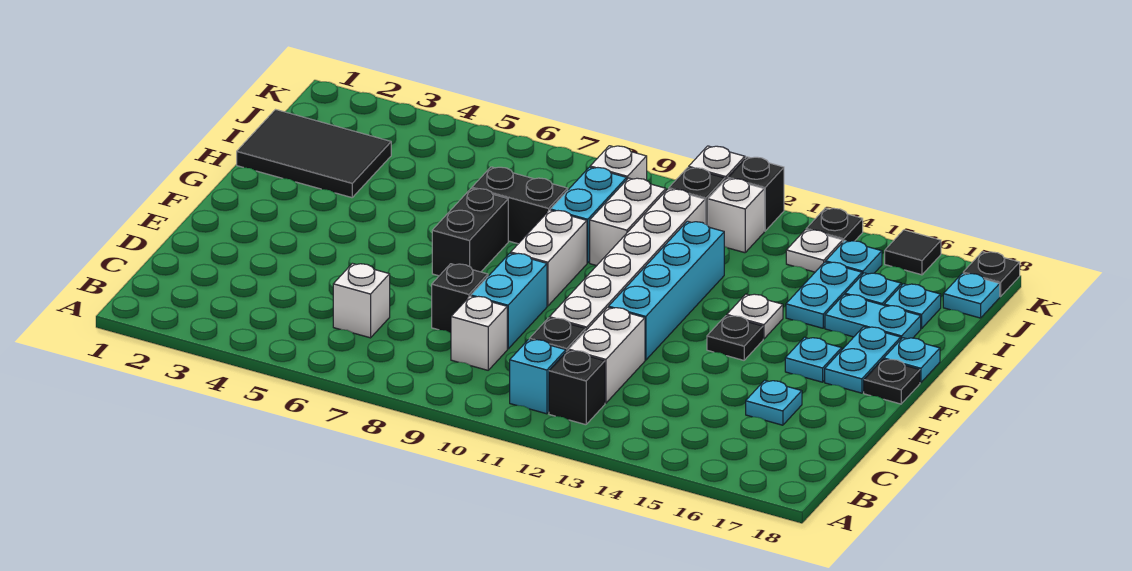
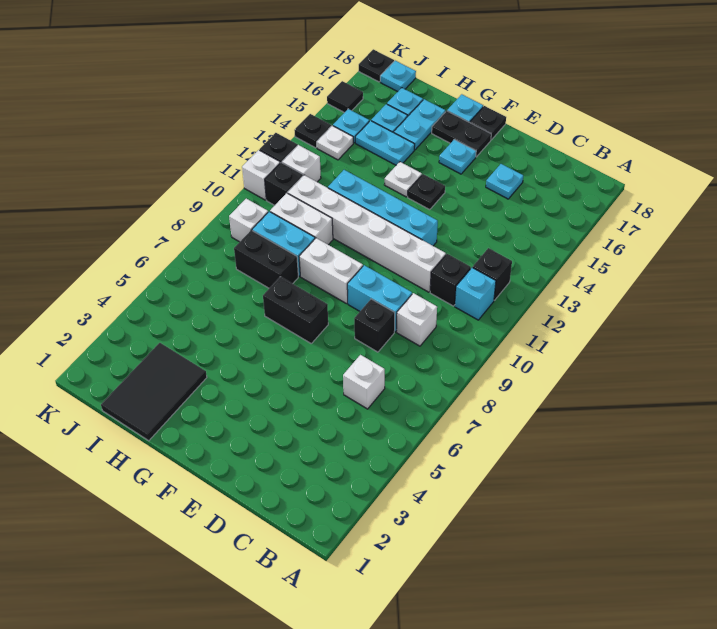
white brick C12:D12 level 1 -> none
cyan plate F17:G17 level 1 -> black plate F17:G17 level 1
black brick H7:H8 level 1 -> black brick H8:I8 level 1

